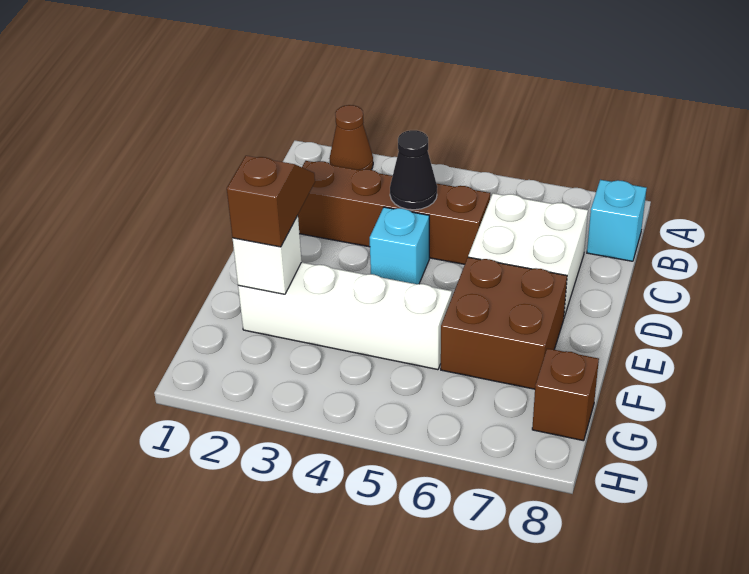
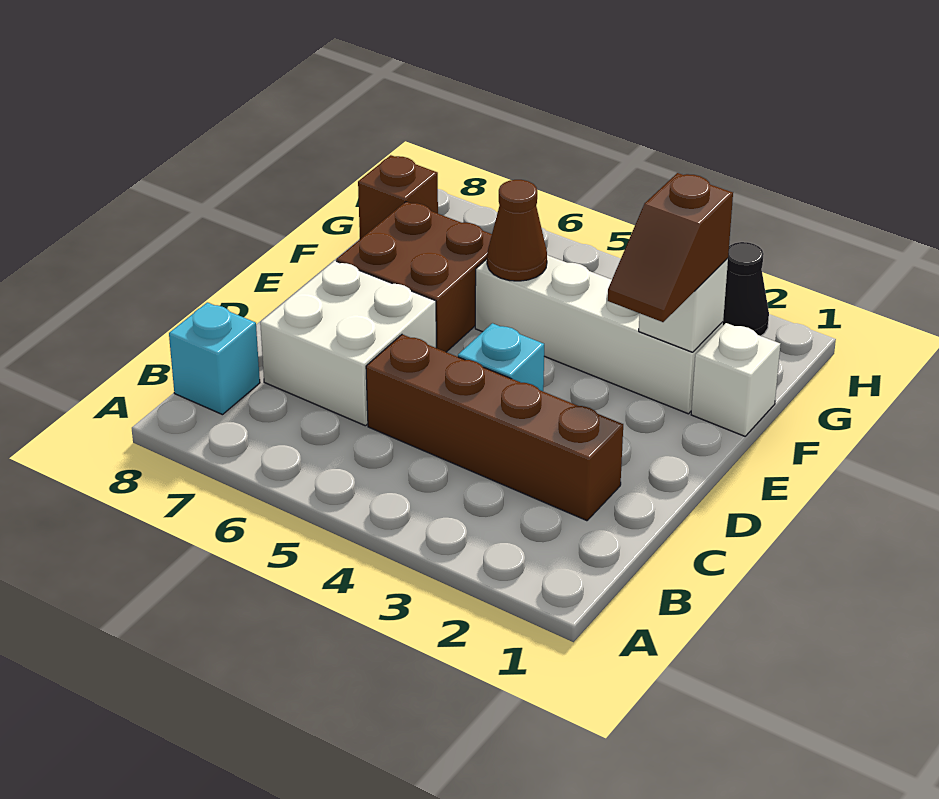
brown cone A2 level 1 -> brown cone F5 level 2
black cone C4 level 2 -> black cone H2 level 1
none -> white brick F1 level 1

